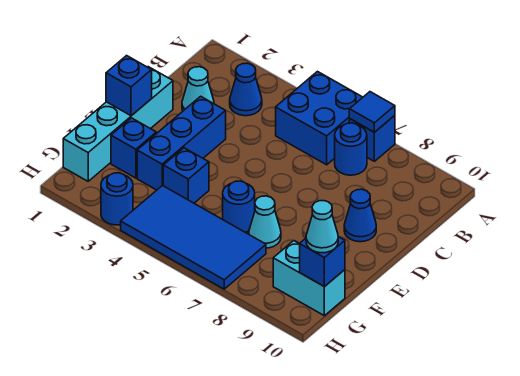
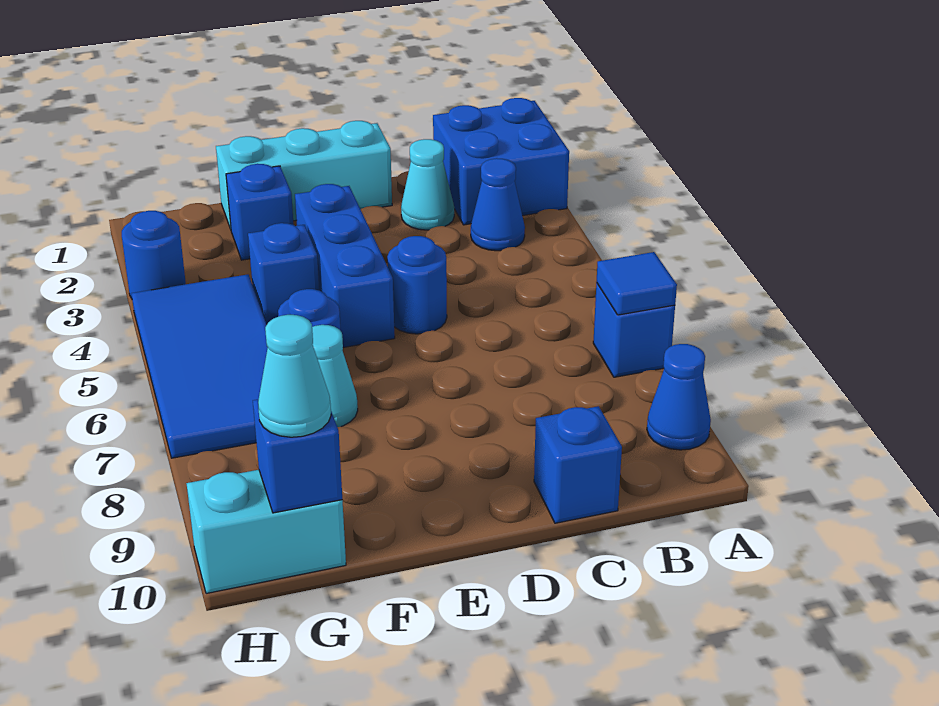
blue brick A5:B6 level 1 -> blue brick A1:B2 level 1
blue round brick B7 level 1 -> blue round brick D5 level 1
cyan brick D1:G1 level 1 -> cyan brick D1:F1 level 1
blue brick D3:F3 level 1 -> blue brick E3:E5 level 1
blue cone D9 level 1 -> blue cone A9 level 1
blue brick E1 level 2 -> blue brick C10 level 1
cyan brick G9:G10 level 1 -> cyan brick G10:H10 level 1

